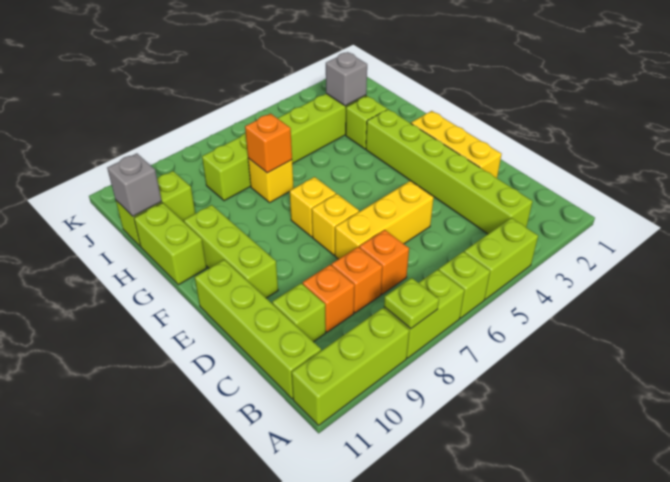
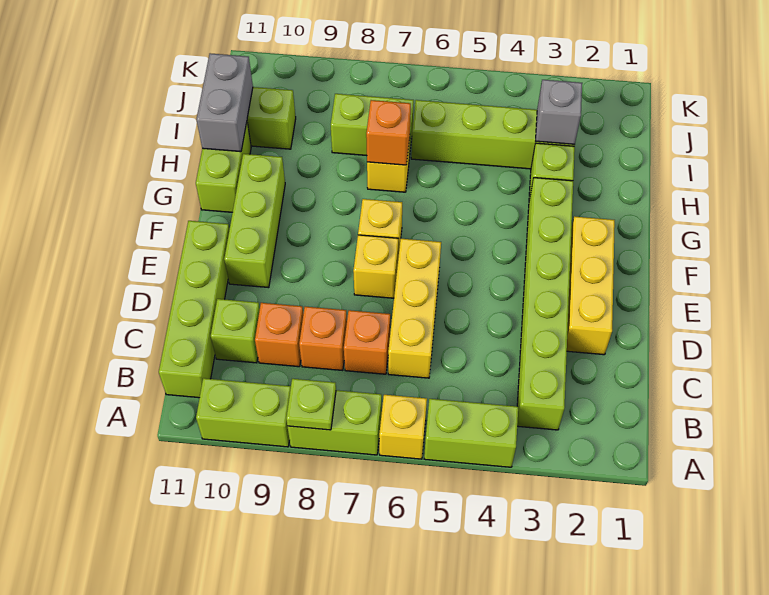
lime brick A6 level 1 -> yellow brick A6 level 1
lime brick A9:A11 level 1 -> lime brick A9:A10 level 1
yellow brick D5:D7 level 1 -> yellow brick C6:E6 level 1
grey brick I11 level 2 -> grey brick H11:I11 level 2

